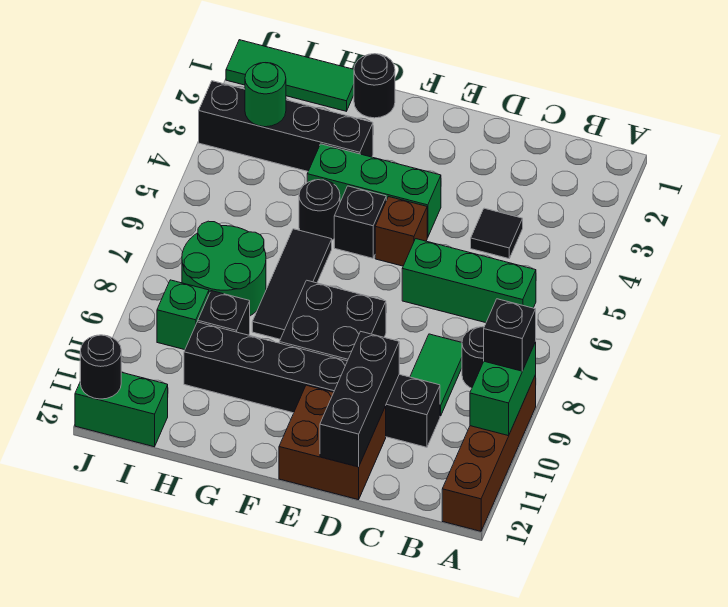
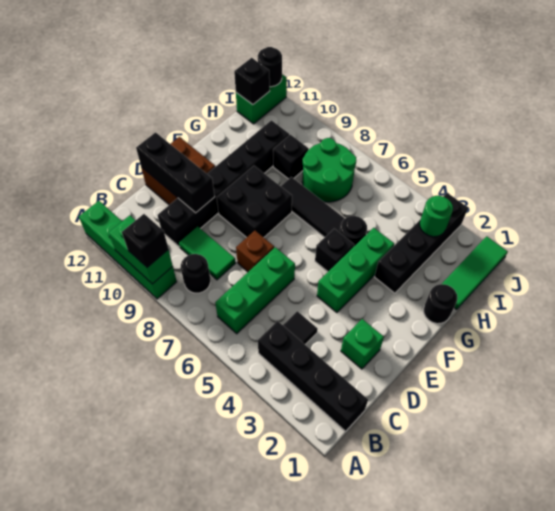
brown brick A9:A12 level 1 -> green brick A9:A12 level 1
none -> black brick B1:B4 level 1
brown brick E5 level 1 -> brown brick D7 level 1
green brick I9 level 1 -> green brick D2 level 1
none -> black brick I12 level 2

